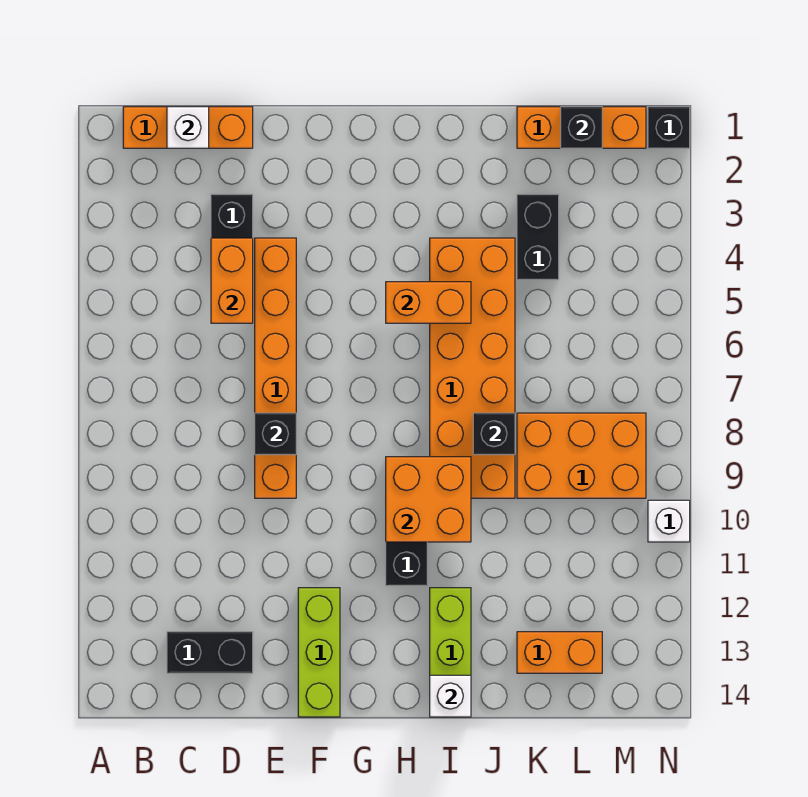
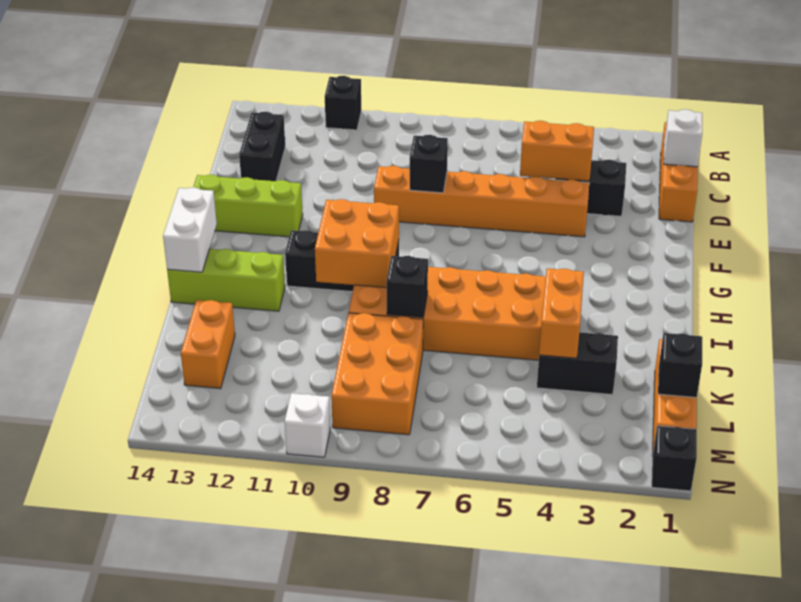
none -> black brick A11 level 1
orange brick H5:I5 level 2 -> orange brick J4:K4 level 2
white brick I14 level 2 -> white brick H14:I14 level 2

